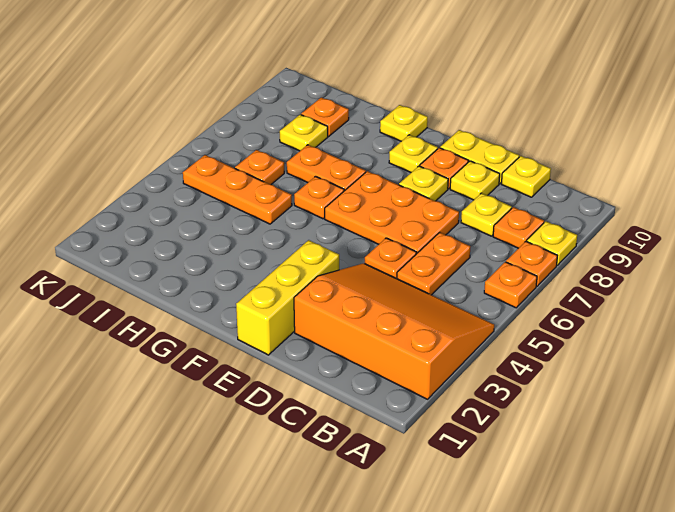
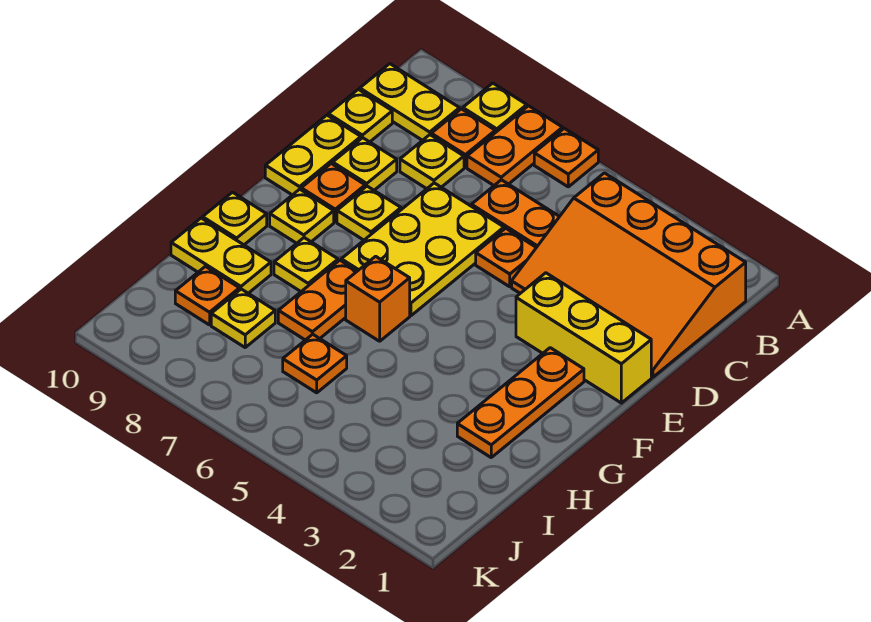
orange slope A2:D4 level 1 top 2 -> orange slope B1:D4 level 1 top B
orange plate A7 level 1 -> orange plate A7:B7 level 1
none -> yellow plate B9:B10 level 1
orange plate D6:F7 level 1 -> yellow plate D6:F7 level 1
orange plate G6 level 1 -> orange brick G6 level 1
none -> yellow plate G8 level 1
orange plate H5:J5 level 1 -> orange plate F2:H2 level 1
none -> yellow plate H9:H10 level 1

